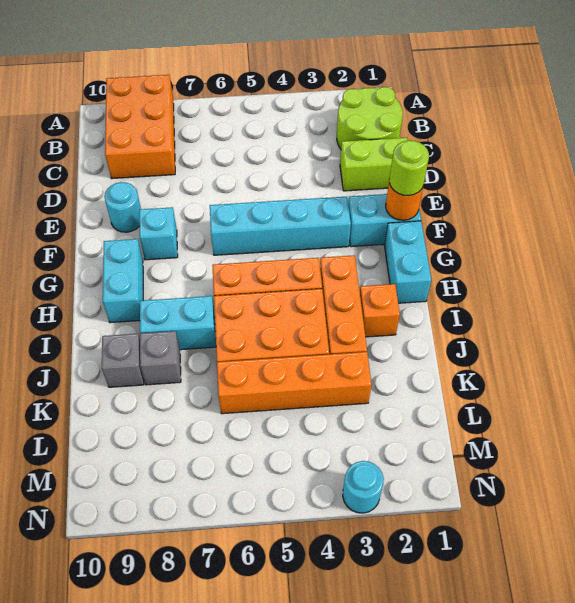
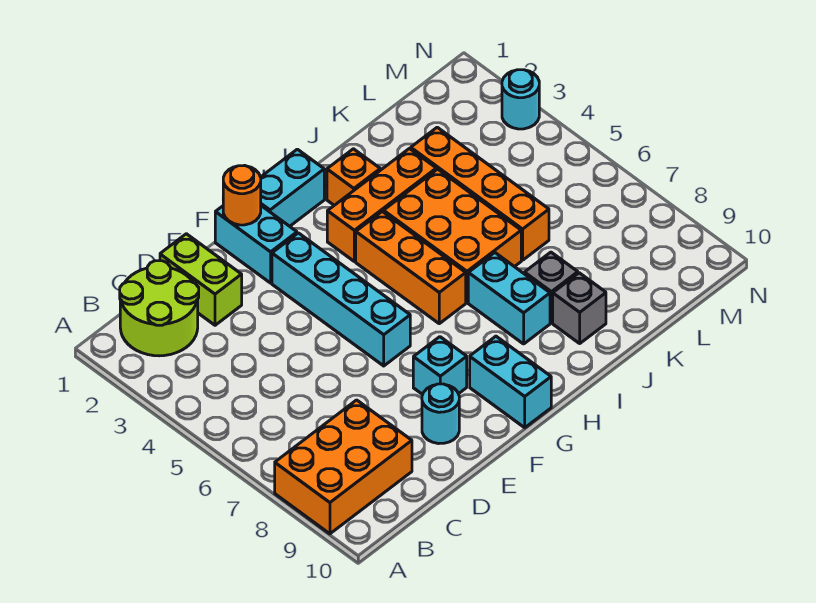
lime round brick F1 level 3 -> none
cyan brick G9:H9 level 1 -> cyan brick G9:G10 level 1

